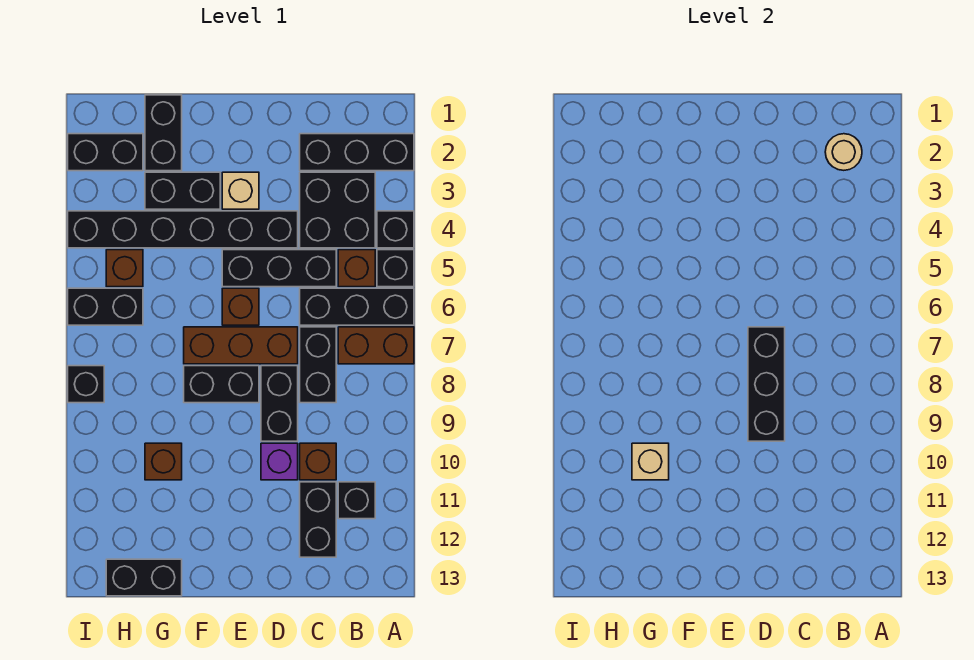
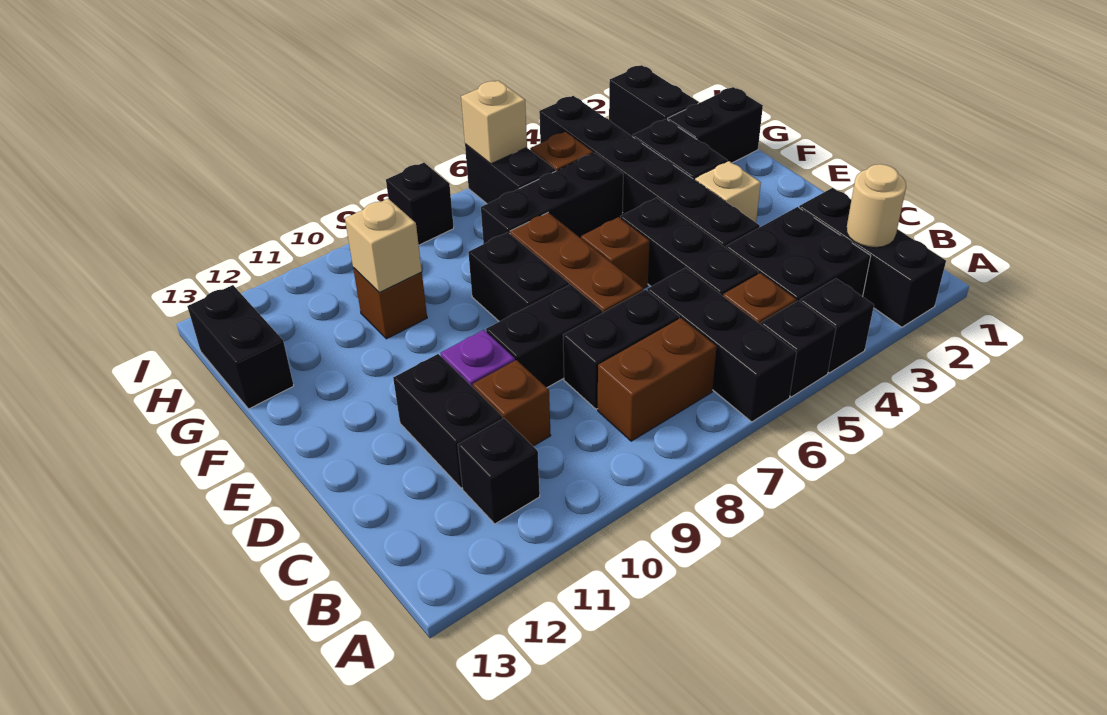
brown brick A7:B7 level 1 -> brown brick B7:B8 level 1
black brick C11:C12 level 1 -> black brick C11:D11 level 1
black brick D7:D9 level 2 -> black brick G5:G7 level 1
none -> tan brick I6 level 2

